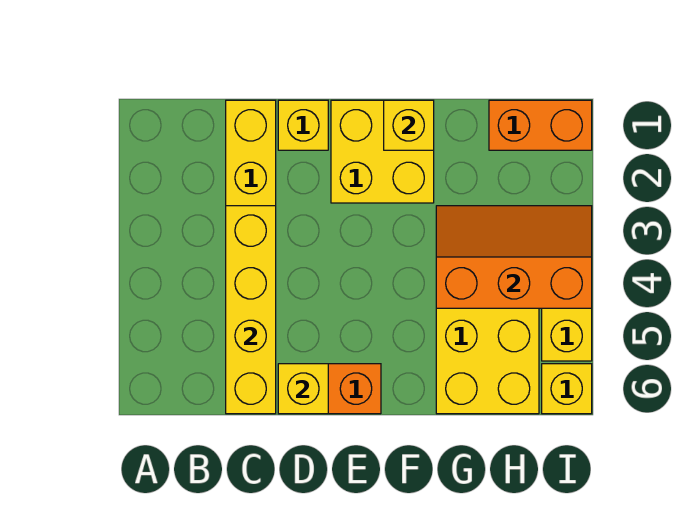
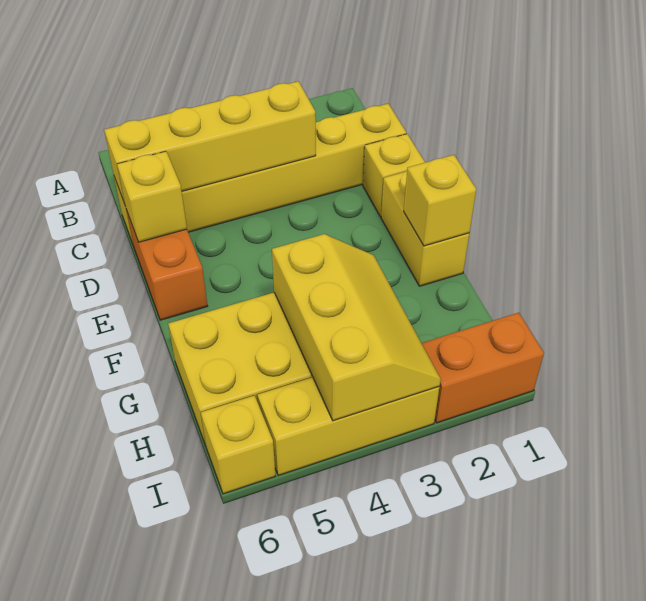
yellow brick E1:F2 level 1 -> yellow brick E1:F1 level 1
orange slope G3:I4 level 2 top 4 -> yellow slope G3:I4 level 2 top 4
orange brick H1:I1 level 1 -> orange brick I1:I2 level 1

